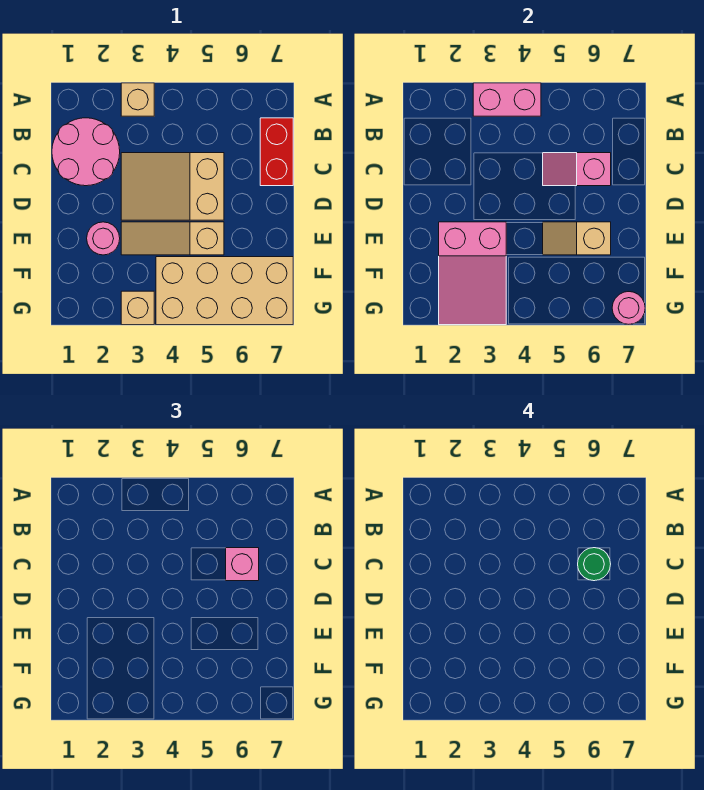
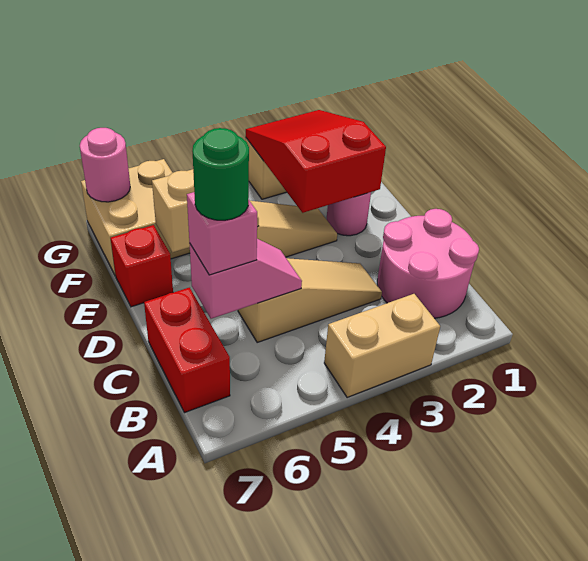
tan brick A3 level 1 -> tan brick A3:A4 level 1
pink brick A3:A4 level 2 -> none
tan slope C3:D5 level 1 top 5 -> tan slope C3:C5 level 1 top 5
pink slope E2:G3 level 2 top E -> red slope E2:G3 level 2 top E
none -> red brick E7 level 1
tan brick F4:G7 level 1 -> tan brick F6:G7 level 1

